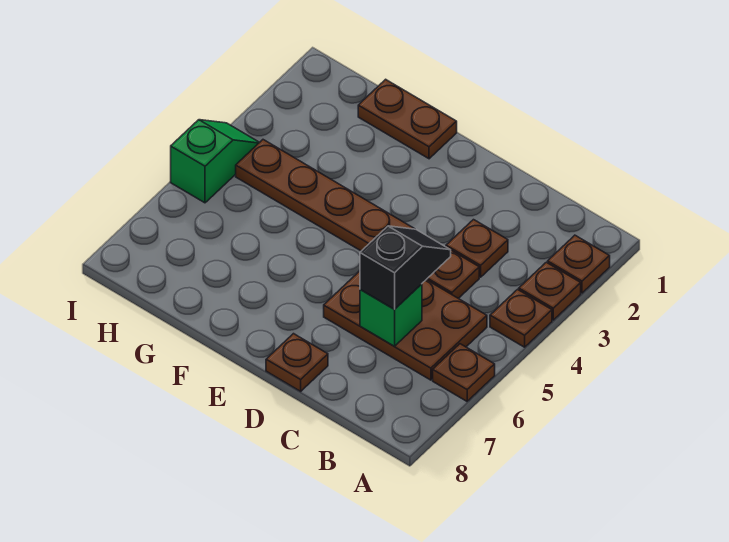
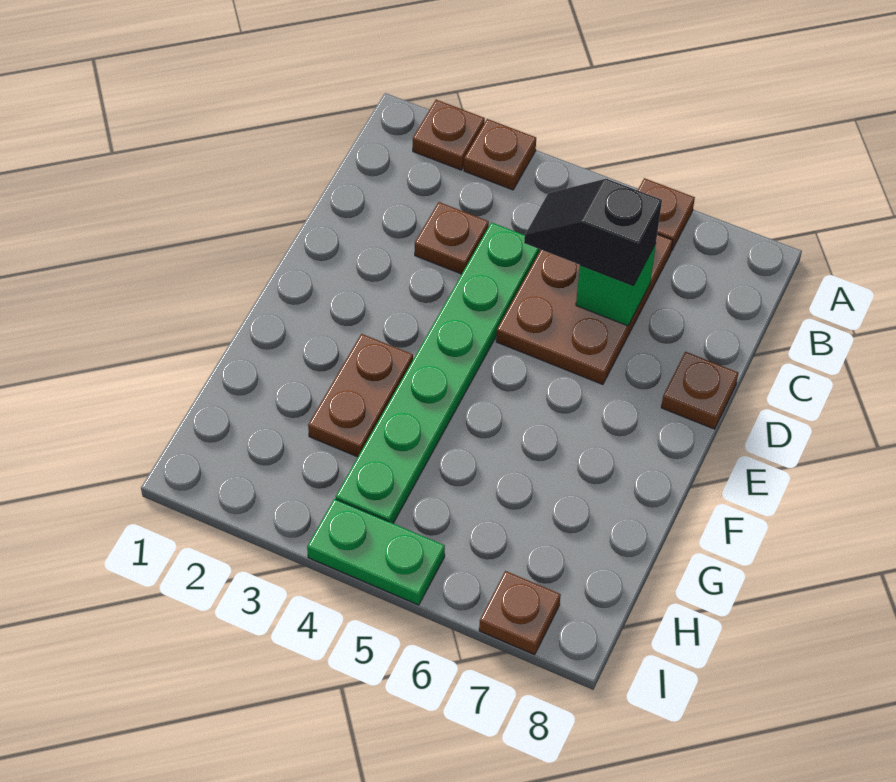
brown plate A4 level 1 -> brown plate I7 level 1
brown plate C4:H4 level 1 -> green plate C4:H4 level 1
brown plate F1:G1 level 1 -> brown plate F3:G3 level 1
green slope I4:I5 level 1 top 5 -> green plate I4:I5 level 1

